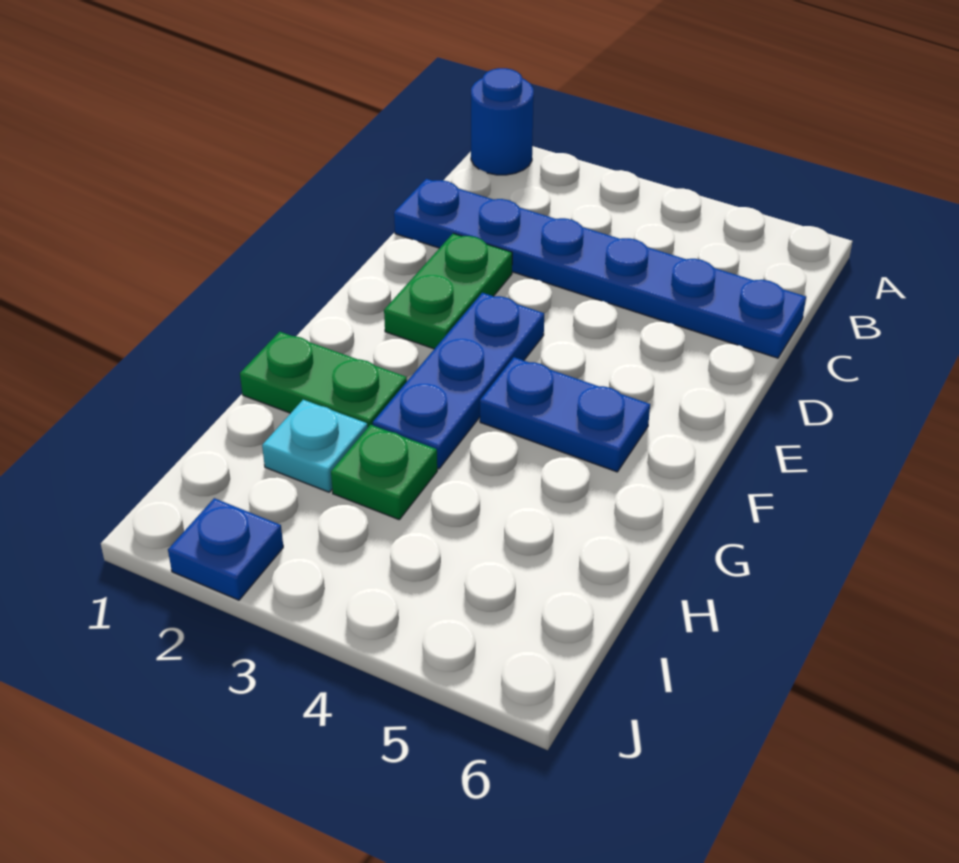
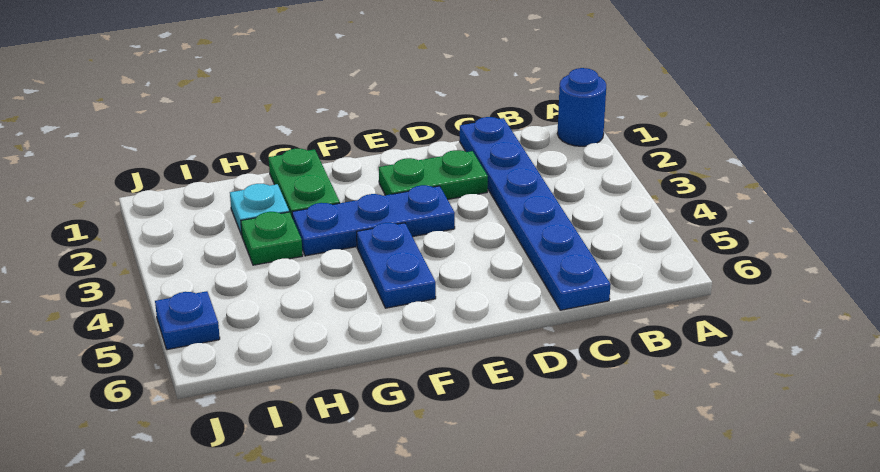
blue plate J2 level 1 -> blue plate J5 level 1

